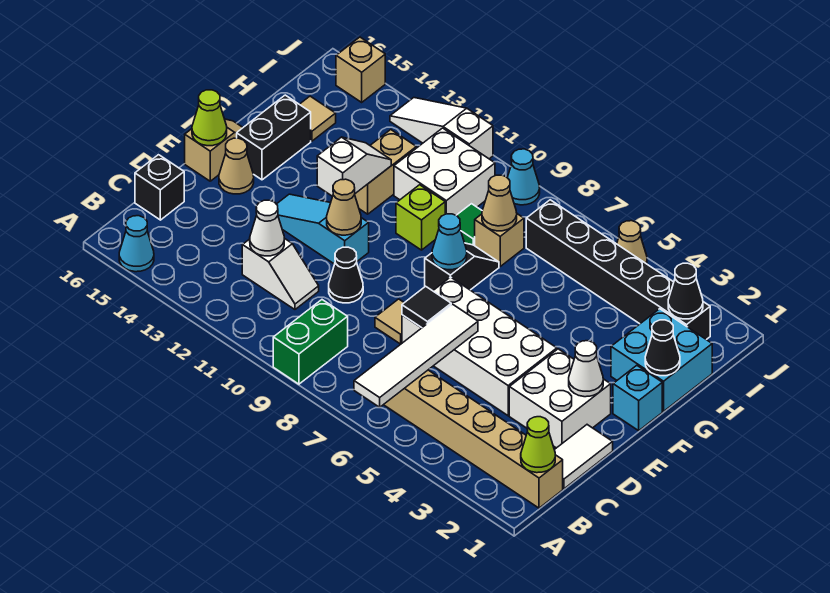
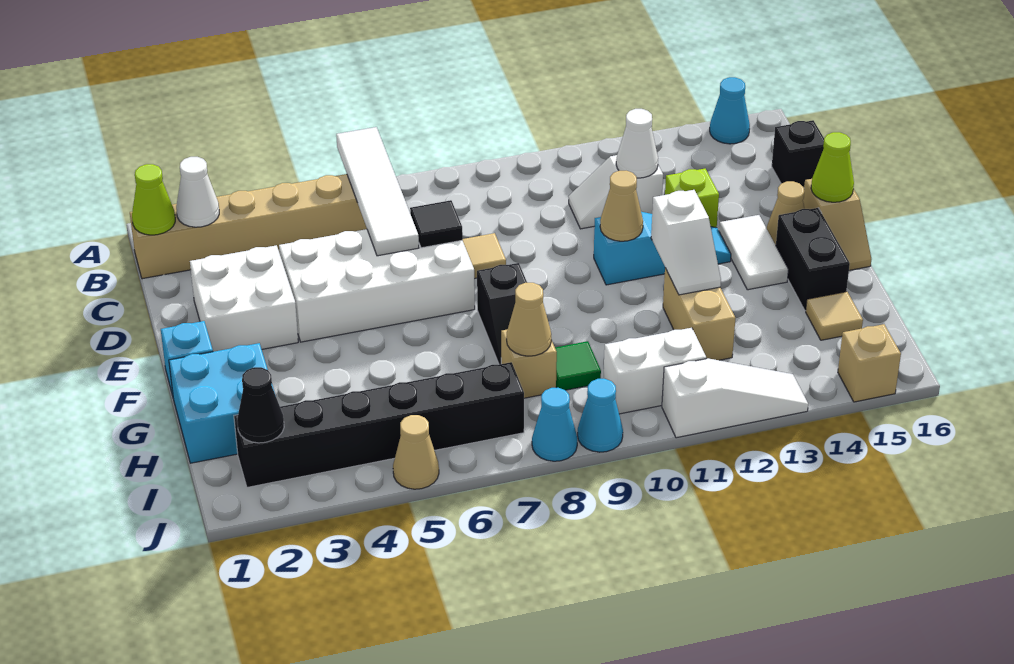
green brick A9:B9 level 1 -> none
white tile C1:D1 level 1 -> white tile E14:F14 level 1
black cone D10 level 1 -> none
white cone E2 level 2 -> white cone B2 level 2
cyan cone F8 level 2 -> cyan cone J8 level 1
black cone G1 level 2 -> none
lime brick G10 level 1 -> lime brick D13 level 1
white brick H10:I11 level 1 -> white brick I10:I11 level 1

